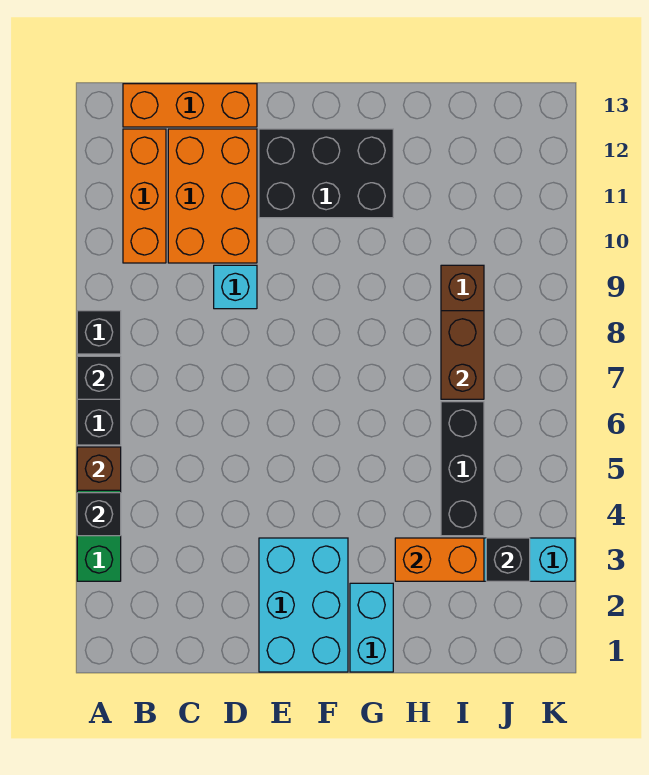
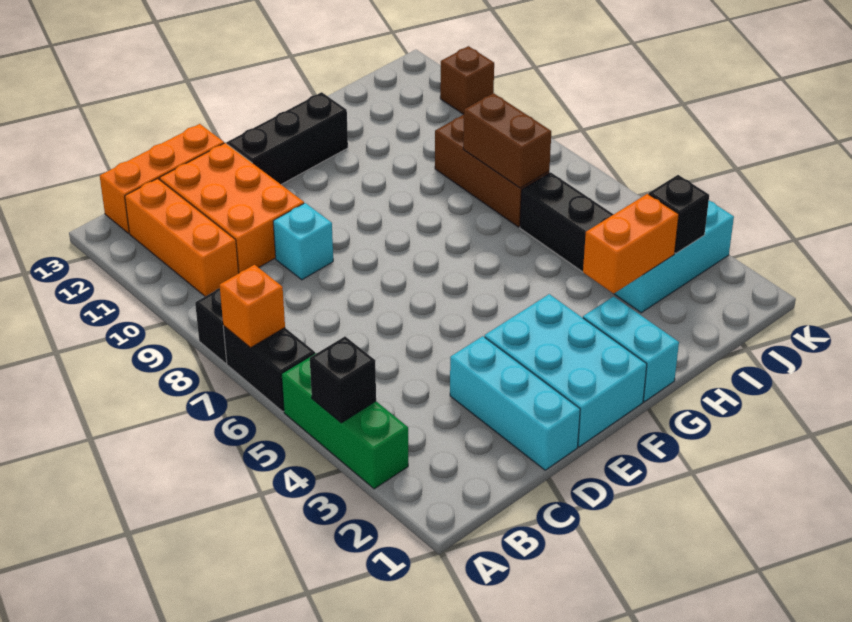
brown brick A5 level 2 -> brown brick K11 level 1
black brick A7 level 2 -> orange brick A7 level 2
none -> cyan brick D1:D3 level 1
black brick E11:G12 level 1 -> black brick E12:G12 level 1

